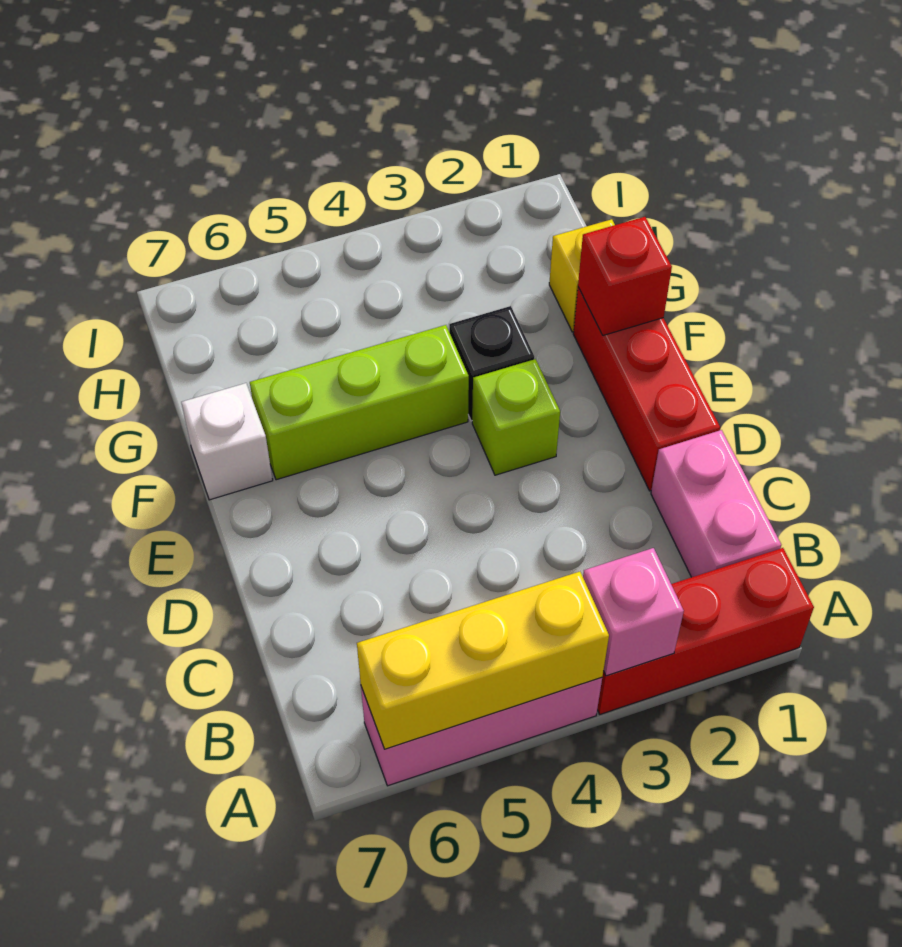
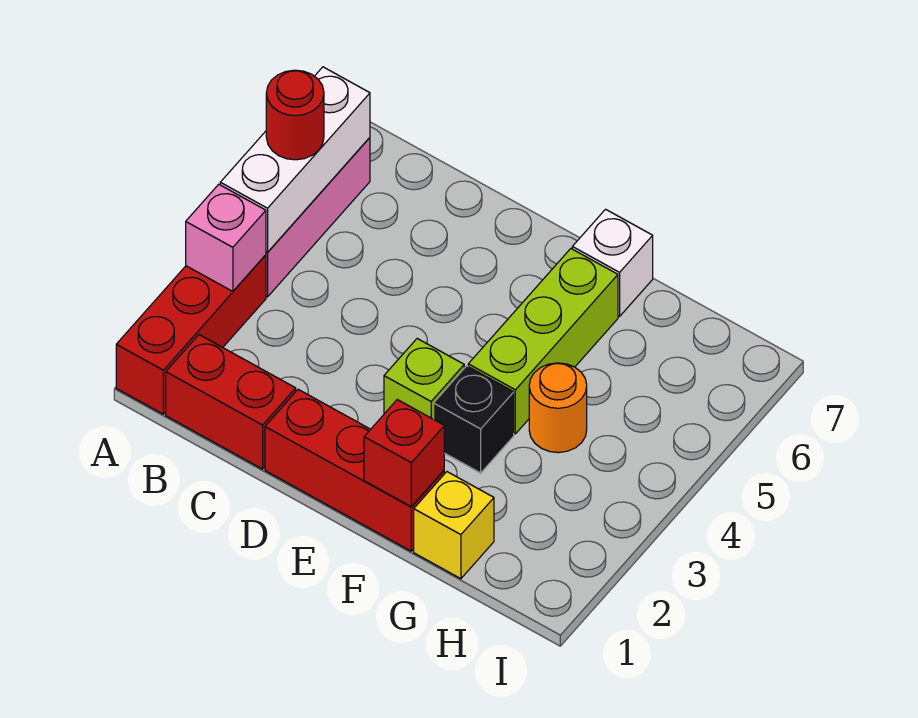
yellow brick A4:A6 level 2 -> white brick A4:A6 level 2
none -> red round brick A5 level 3
pink brick B1:C1 level 1 -> red brick B1:C1 level 1
none -> orange round brick G4 level 1

